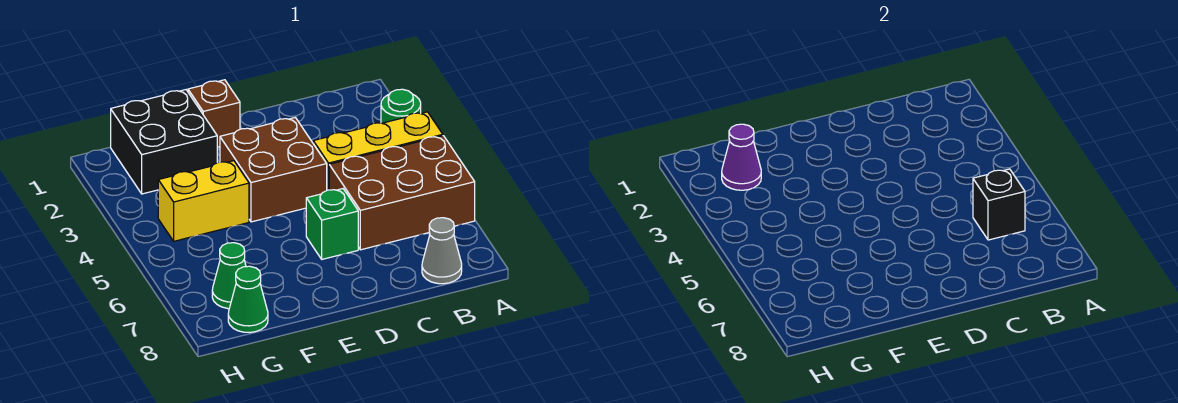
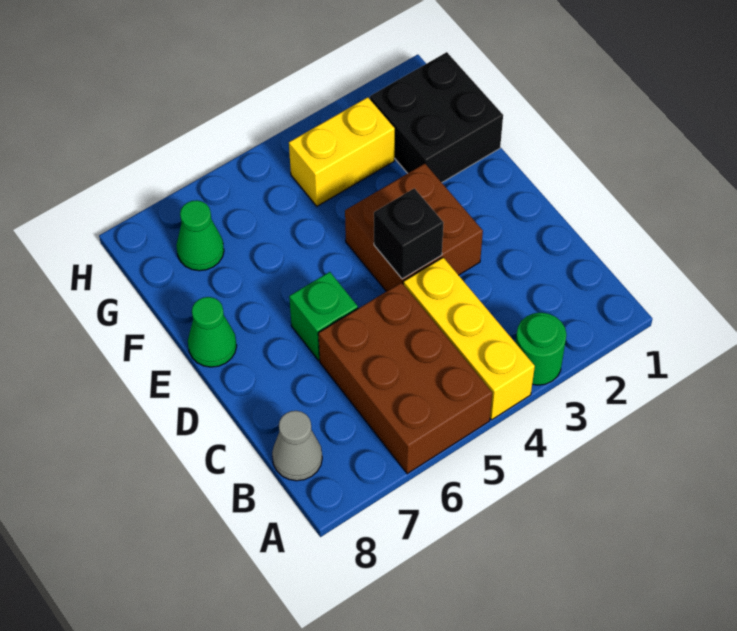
black brick B6 level 2 -> black brick D4 level 2
brown brick E1 level 1 -> none
yellow brick F4:G4 level 1 -> yellow brick G3:G4 level 1
purple cone G2 level 2 -> none
green cone G8 level 1 -> green cone E8 level 1

